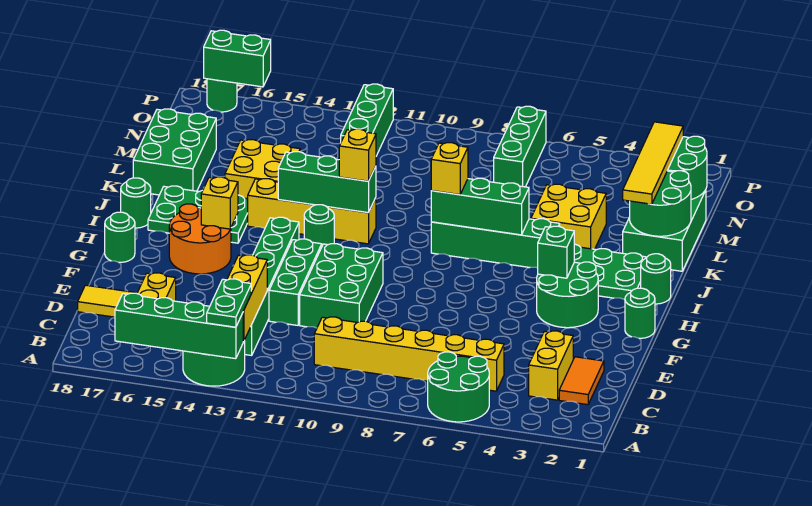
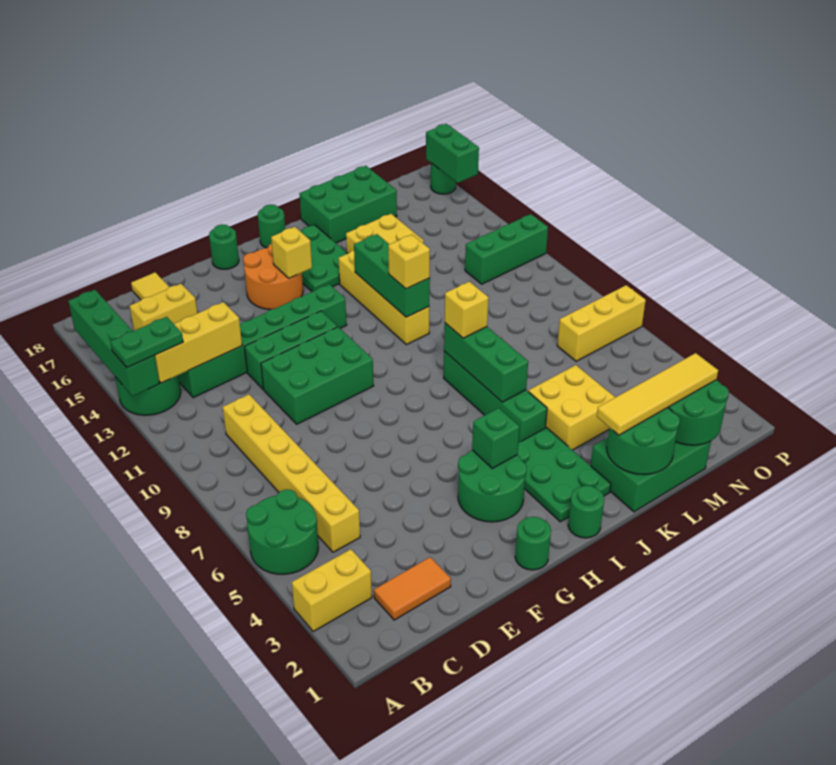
yellow brick C3:D3 level 1 -> yellow brick A3:B3 level 1
green round brick I12 level 1 -> none
green brick N7:P7 level 1 -> yellow brick N7:P7 level 1

